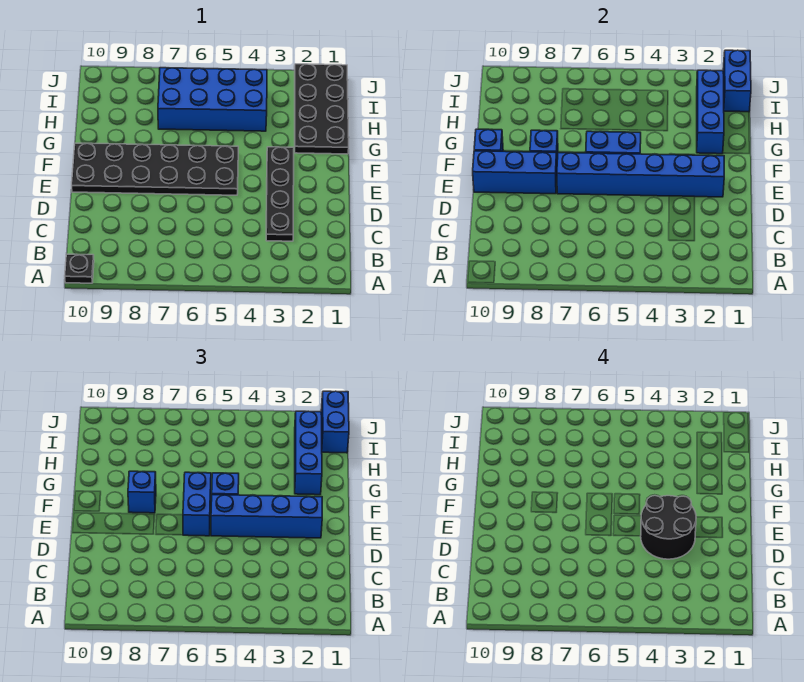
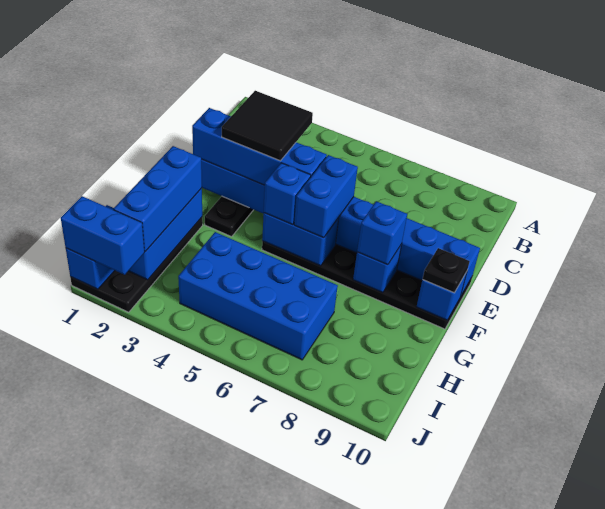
black plate A10 level 1 -> black plate F10 level 3
black round brick D3:E4 level 4 -> black tile D3:E4 level 4
blue brick I1:J1 level 3 -> blue brick J1:J2 level 3

